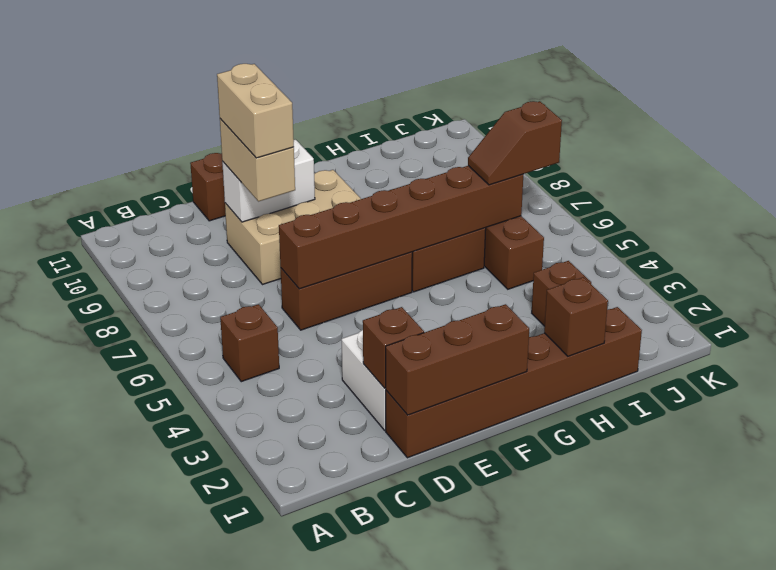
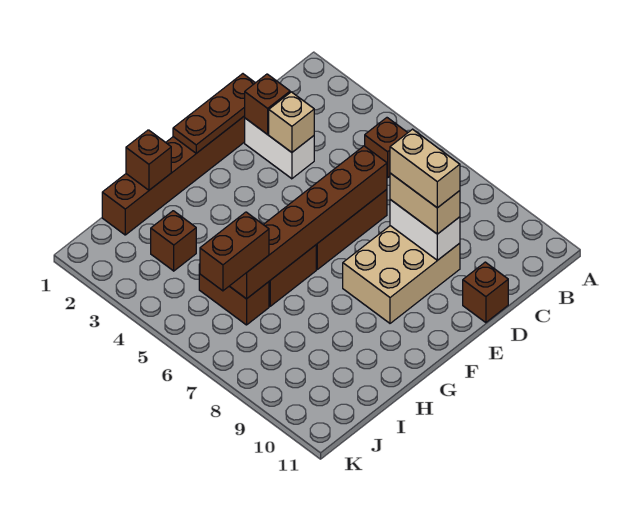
brown brick D1:F1 level 2 -> brown plate D1:F1 level 2
none -> tan brick D3 level 2
white brick D9:E9 level 2 -> white brick D8:D9 level 2
brown slope I6:J6 level 3 top J -> brown brick I6:J6 level 3

